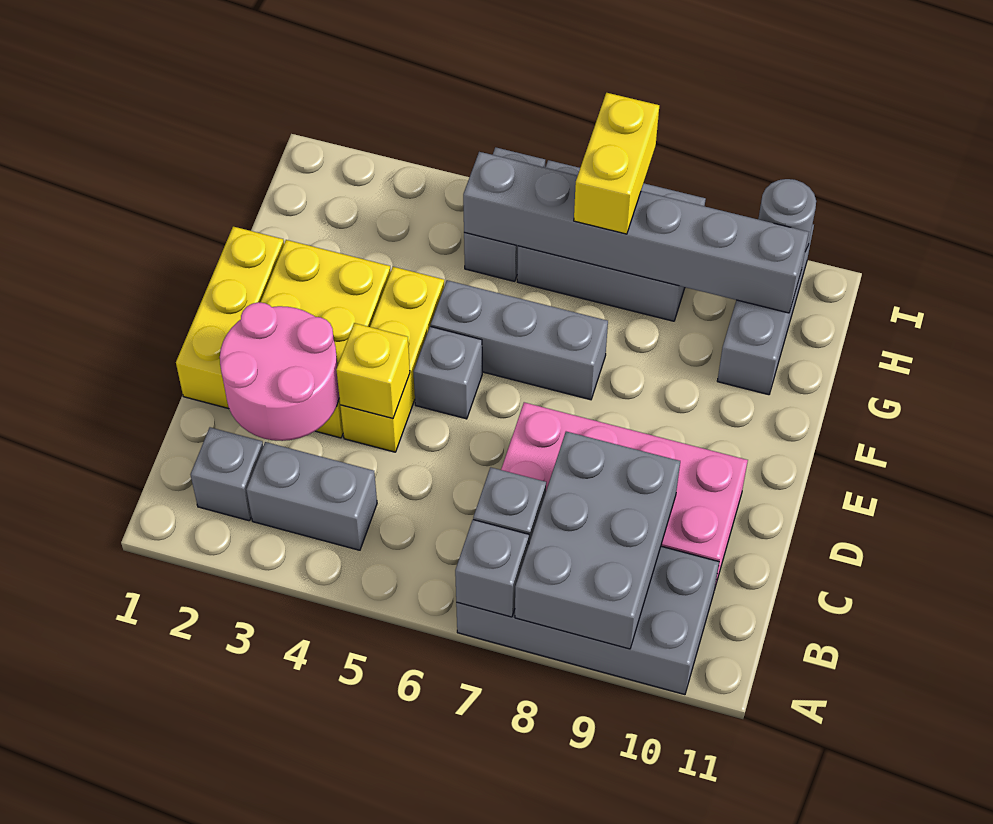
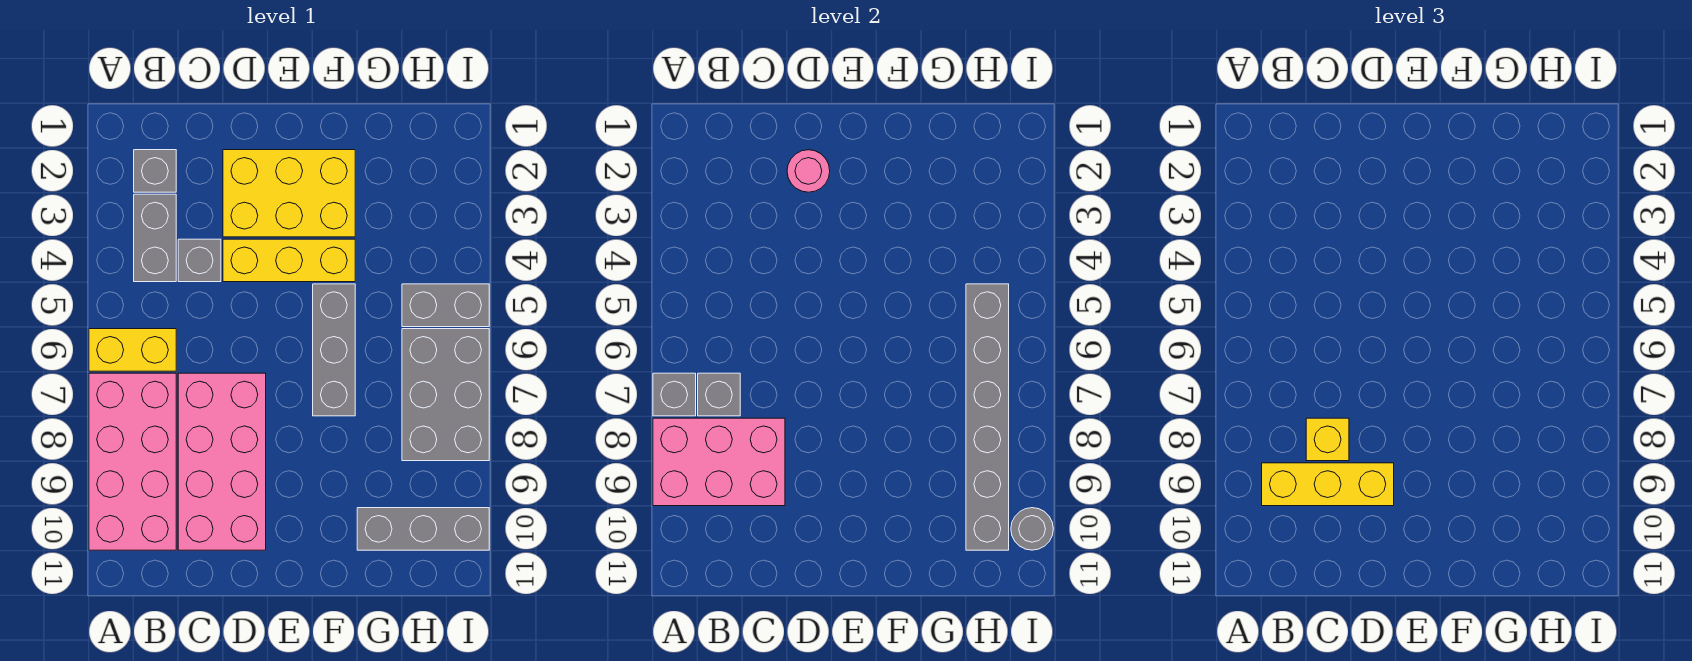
grey brick A7:B10 level 1 -> pink brick A7:B10 level 1
grey brick A8:C9 level 2 -> pink brick A8:C9 level 2
pink round brick C2:D3 level 2 -> pink round brick D2 level 2
yellow brick D1:F1 level 1 -> yellow brick B9:D9 level 3
yellow brick D4 level 2 -> yellow brick C8 level 3
grey brick E5 level 1 -> grey brick C4 level 1
yellow brick H7:I7 level 3 -> yellow brick A6:B6 level 1

